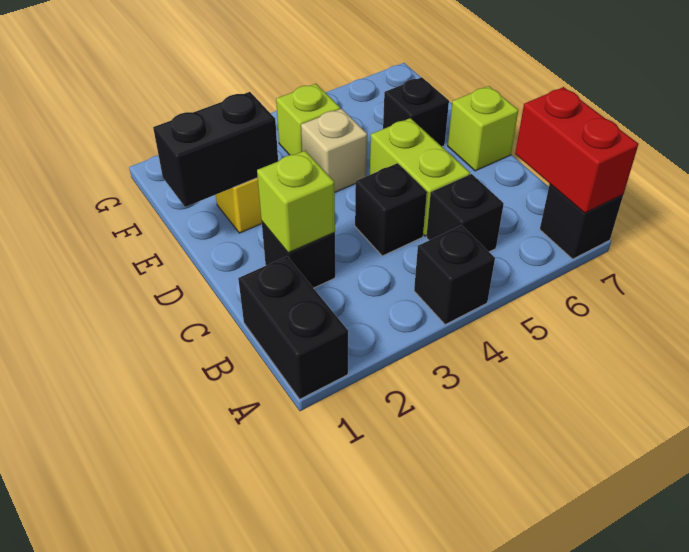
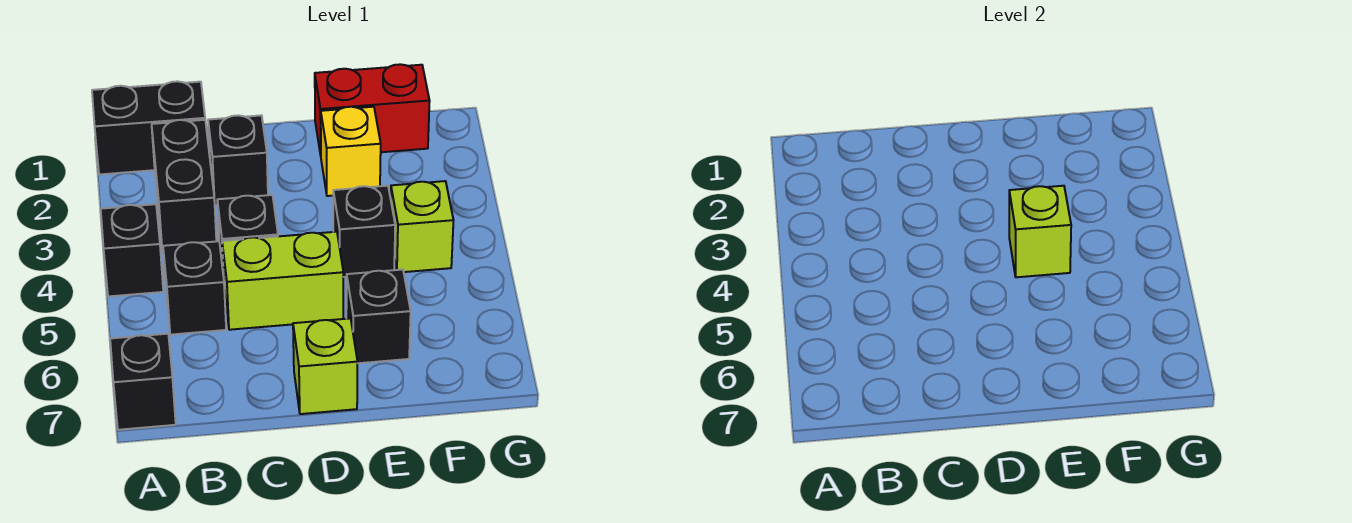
red brick A7:B7 level 2 -> red brick E1:F1 level 1
lime brick C2 level 2 -> lime brick E4 level 2
black brick E1:E2 level 2 -> black brick B2:B3 level 1
tan brick E4 level 1 -> black brick E4 level 1

